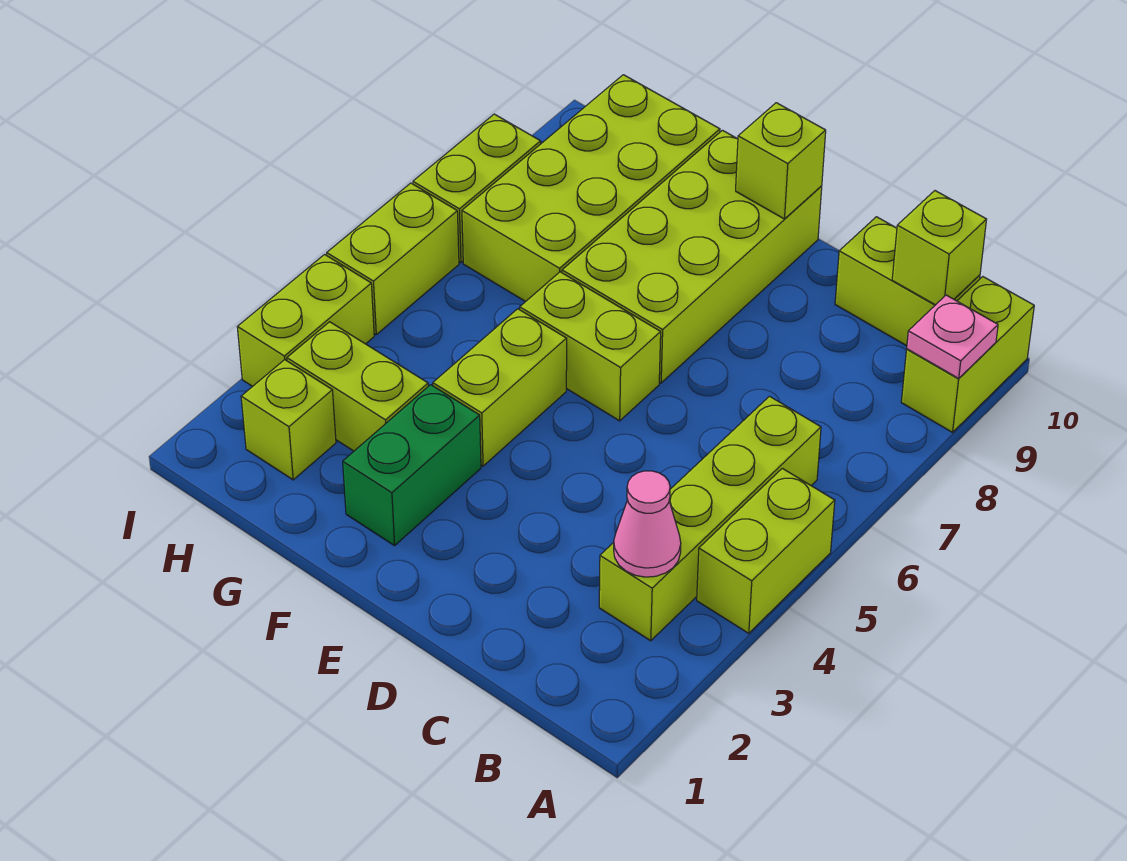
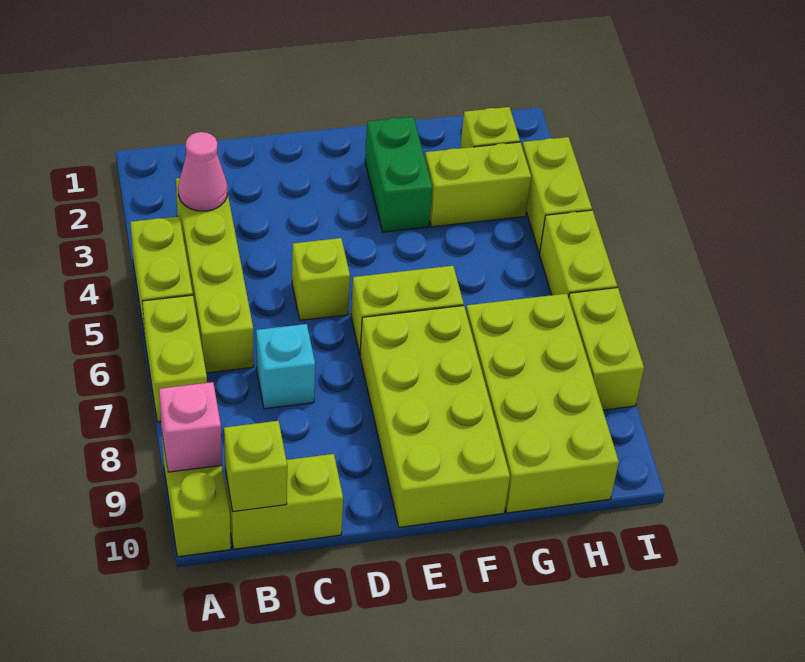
pink plate A9 level 2 -> pink brick A9 level 2
none -> cyan brick C7 level 1
lime brick E10 level 2 -> lime brick D5 level 1
lime brick F4:F5 level 1 -> lime brick A6:A7 level 1

